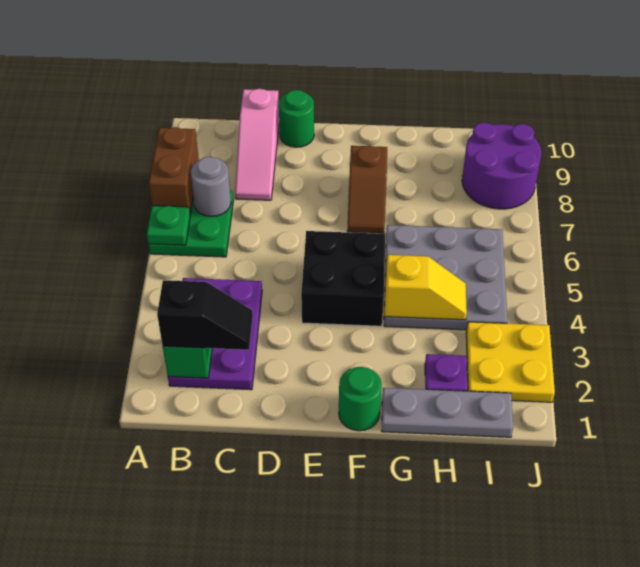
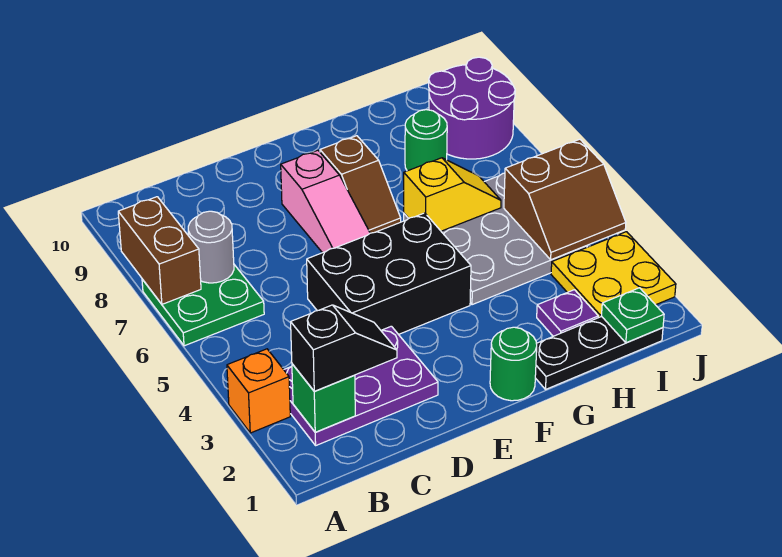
none -> orange brick A3 level 1
green plate A6 level 2 -> green plate I1 level 2
purple plate B2:C4 level 1 -> purple plate B2:D3 level 1
pink slope C8:C10 level 1 top 10 -> pink slope E6:E8 level 1 top 8
green round brick D10 level 1 -> green round brick H8 level 1
black brick E4:F5 level 1 -> black brick D4:F5 level 1
grey plate G1:I1 level 1 -> black plate G1:I1 level 1
yellow slope G4:H4 level 2 top G -> yellow slope G6:H6 level 2 top G
none -> brown slope I4:J5 level 2 top 5

